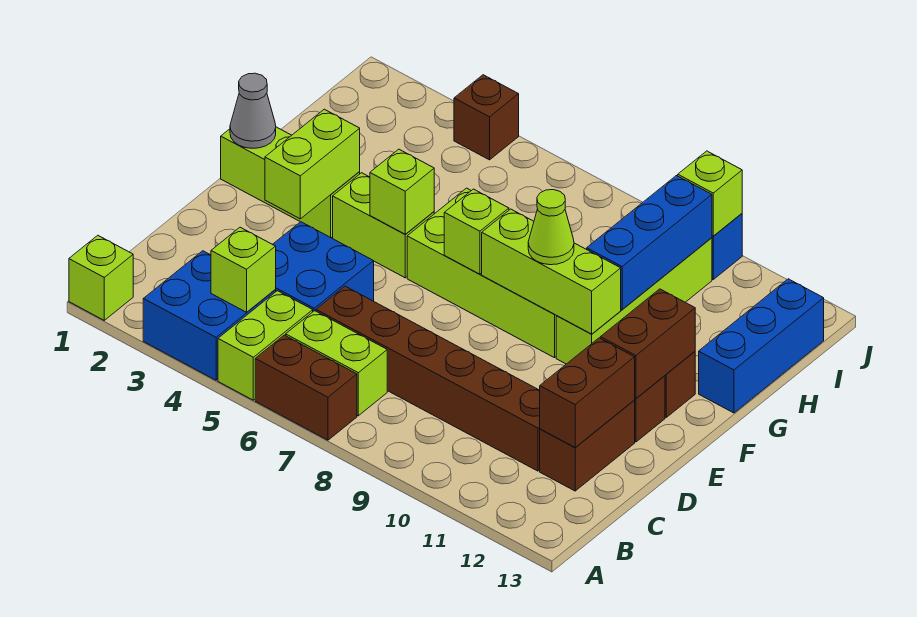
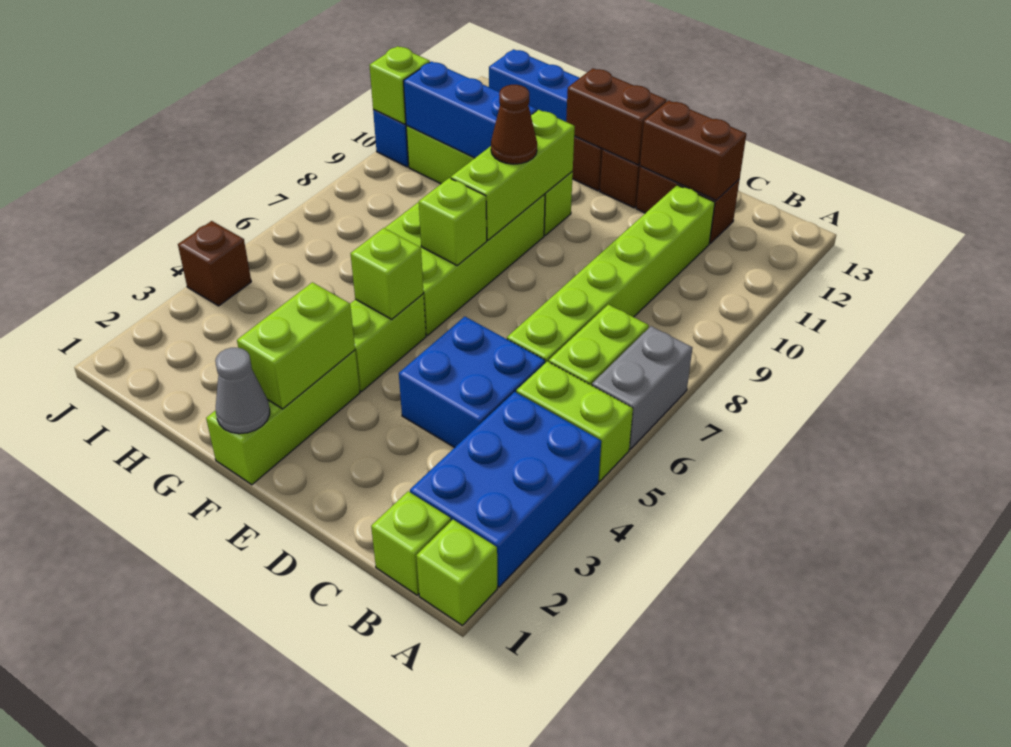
blue brick A3:B4 level 1 -> blue brick A2:B4 level 1
brown brick A6:A7 level 1 -> grey brick A6:A7 level 1
lime brick B4 level 2 -> lime brick B1 level 1
brown brick C6:C11 level 1 -> lime brick C6:C11 level 1
lime brick E3:F3 level 2 -> lime brick F2:F3 level 2
lime cone F9 level 3 -> brown cone F9 level 3

